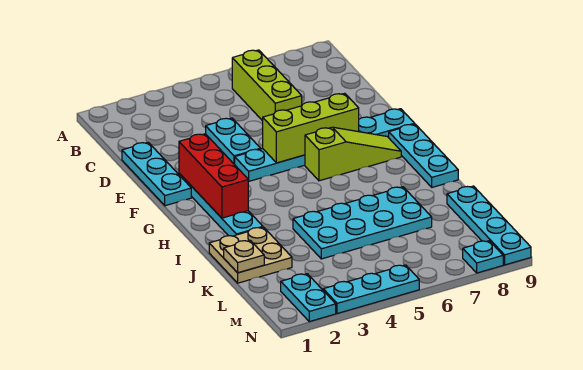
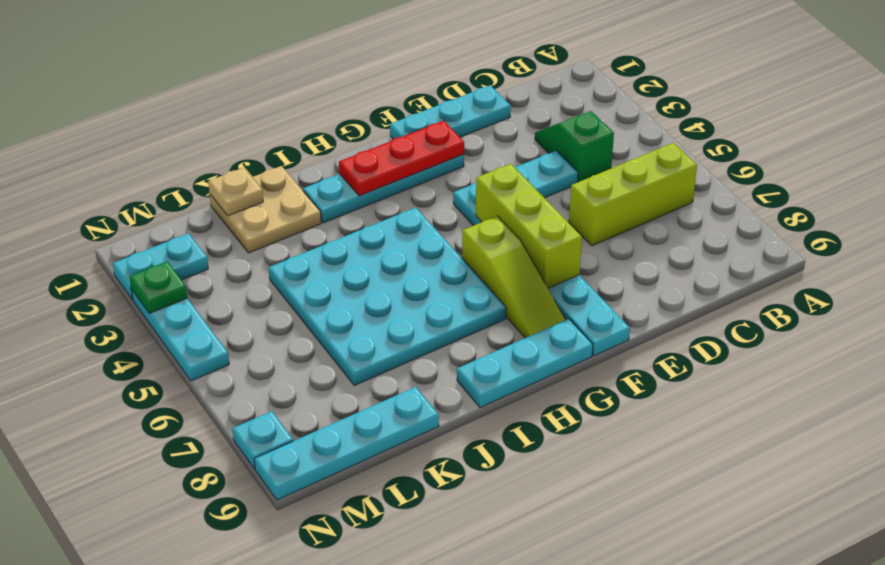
none -> green slope C3:C4 level 1 top 4
red brick F2:H2 level 2 -> red plate F2:H2 level 2
cyan plate J4:K7 level 1 -> cyan plate H4:K7 level 1
none -> green plate N3 level 2

